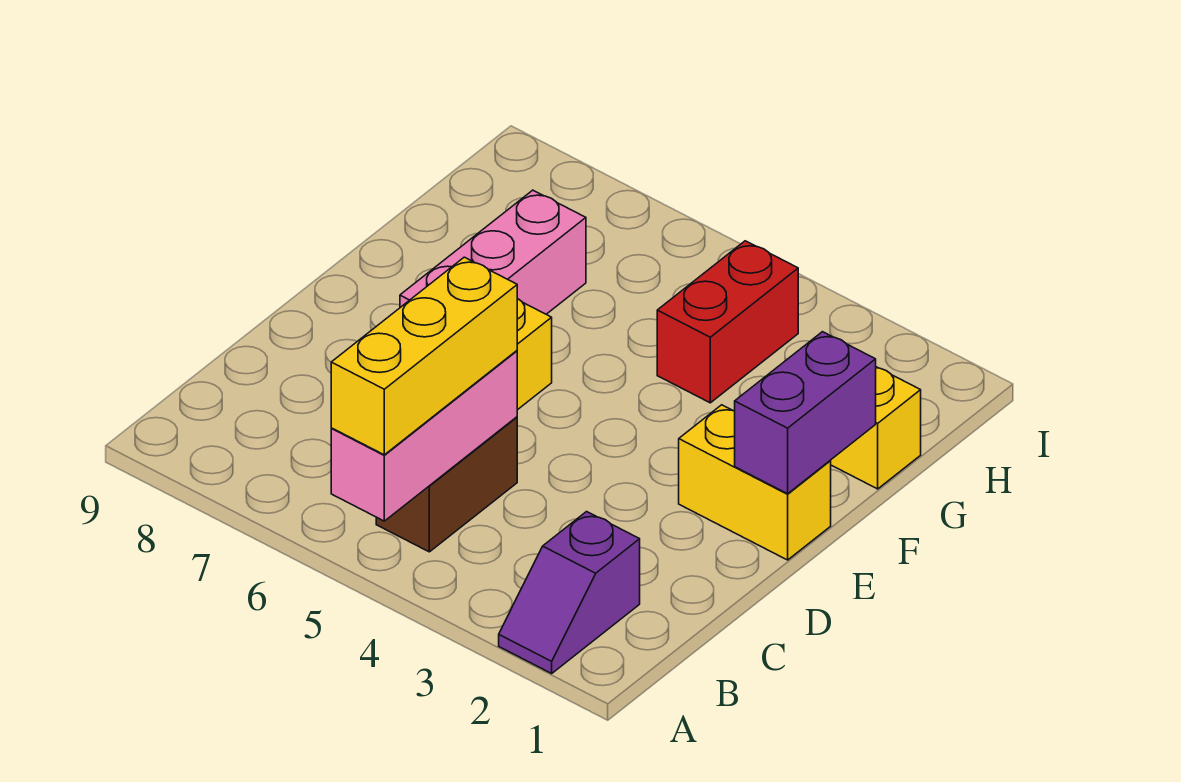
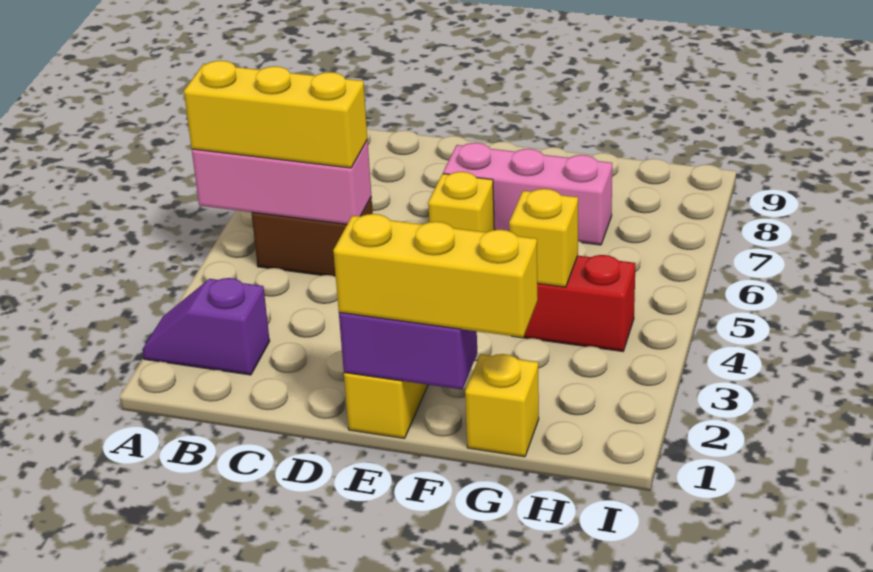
none -> yellow brick E1:G1 level 3
none -> yellow brick G4 level 2

